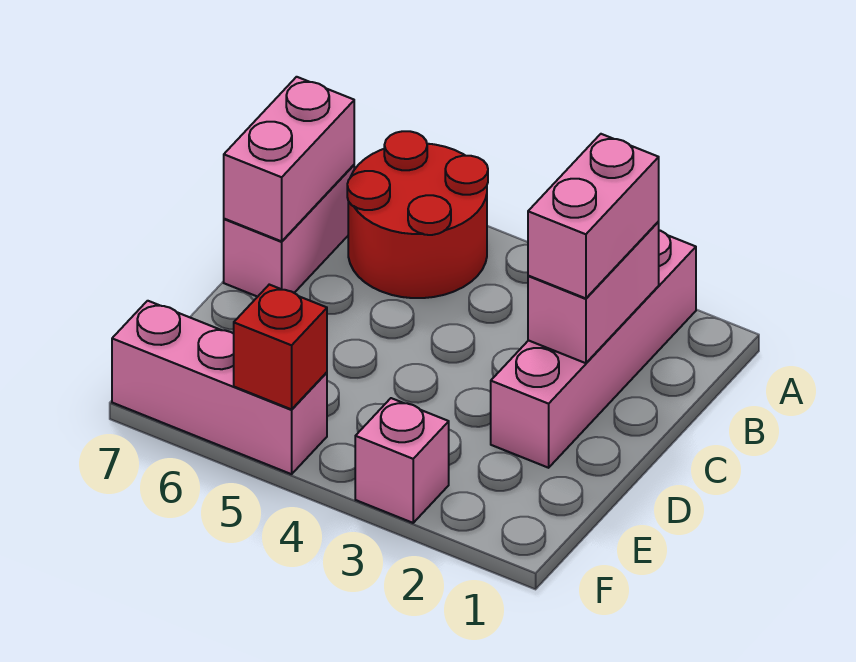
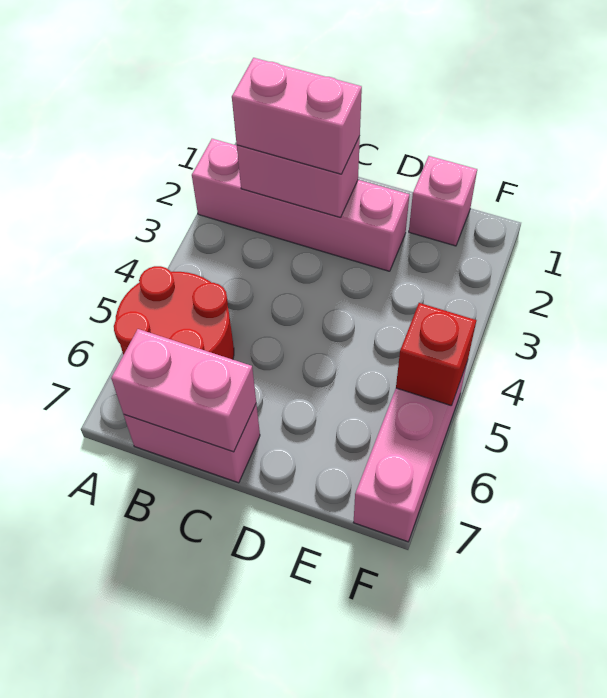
pink brick F3 level 1 -> pink brick E1 level 1

